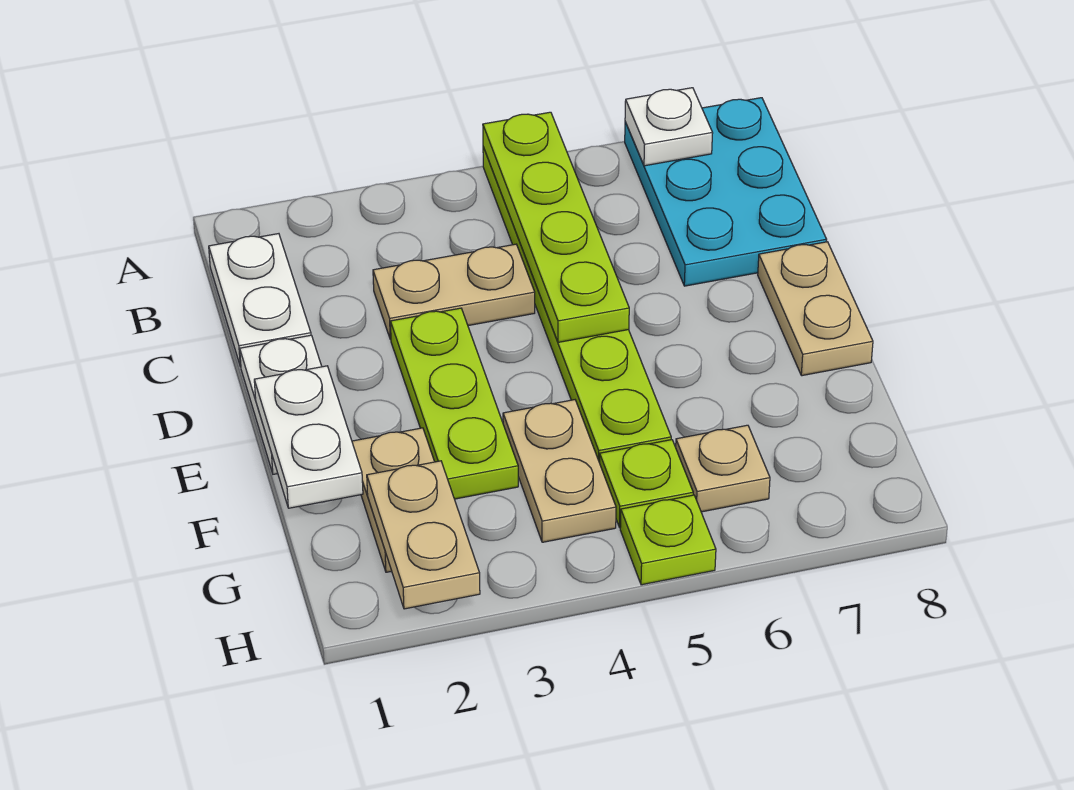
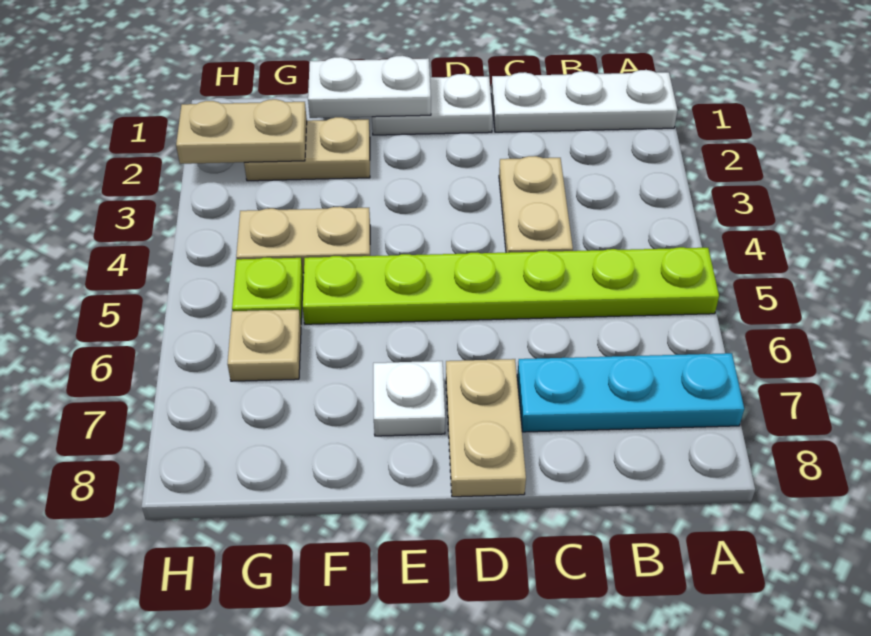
lime plate A5:D5 level 2 -> none
cyan plate A7:C8 level 1 -> cyan plate A7:C7 level 1
white plate A7 level 2 -> white plate E7 level 1
white plate B1:C1 level 1 -> white plate A1:C1 level 1
lime plate D3:F3 level 1 -> none
tan plate D8:E8 level 1 -> tan plate D7:D8 level 1
lime plate H5 level 1 -> none

